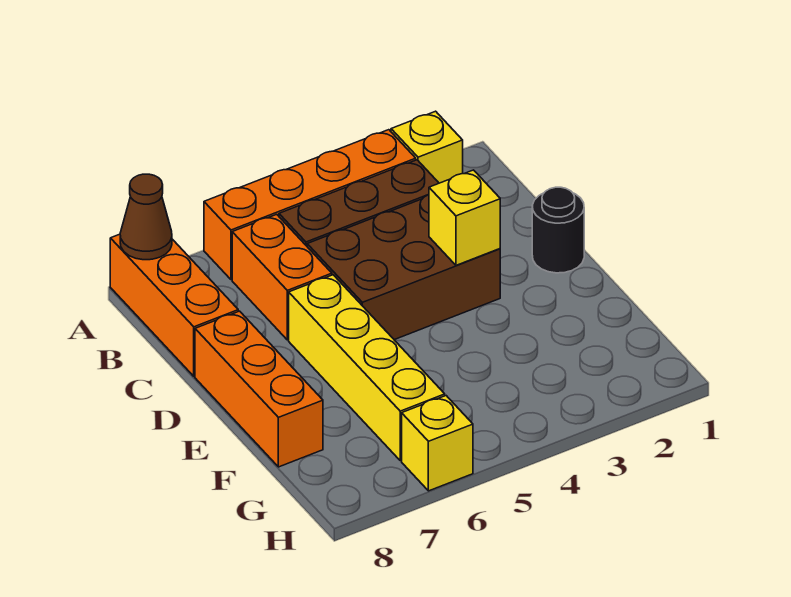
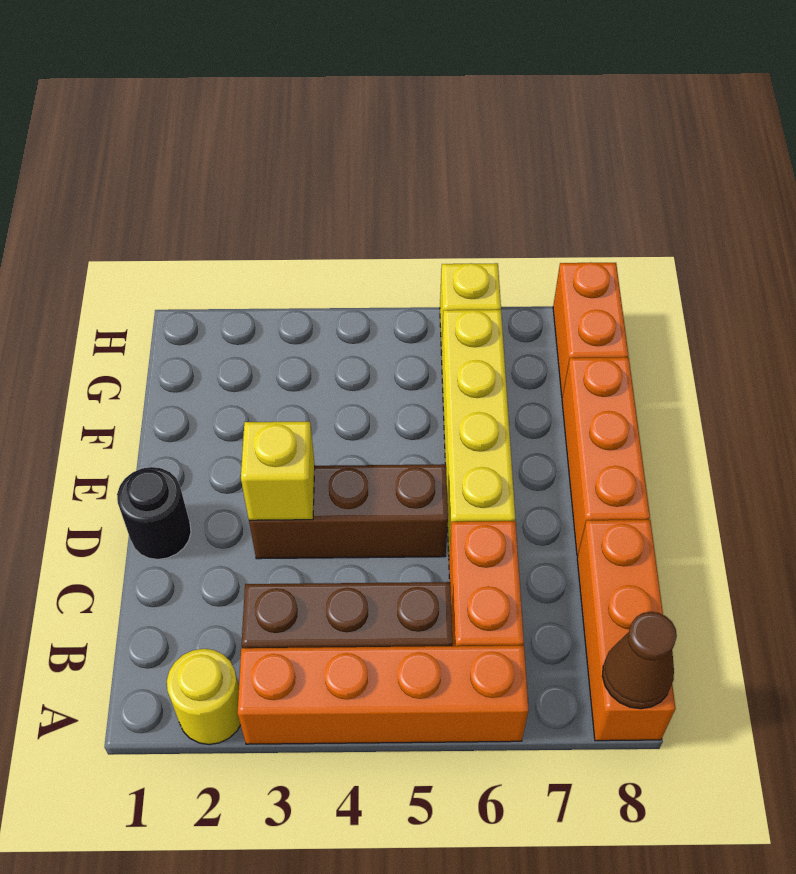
yellow brick A2 level 1 -> yellow round brick A2 level 1
brown brick C3:D5 level 1 -> brown brick D3:D5 level 1
none -> orange brick G8:H8 level 1

